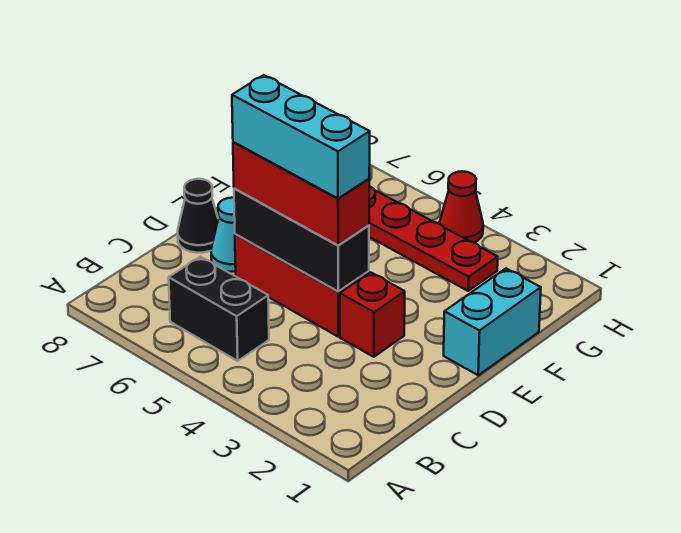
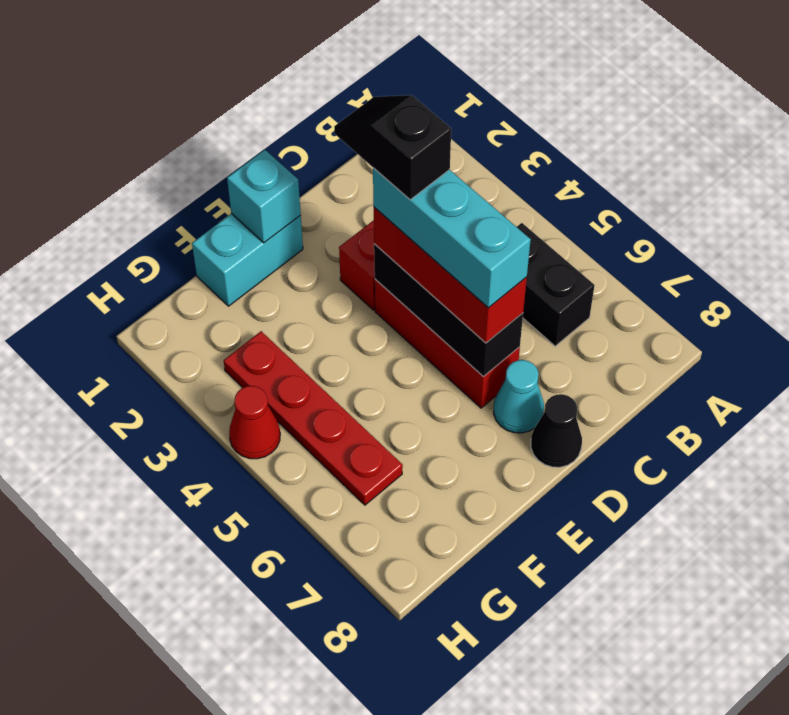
none -> black slope D3:D4 level 5 top 4
none -> cyan brick E1 level 2

